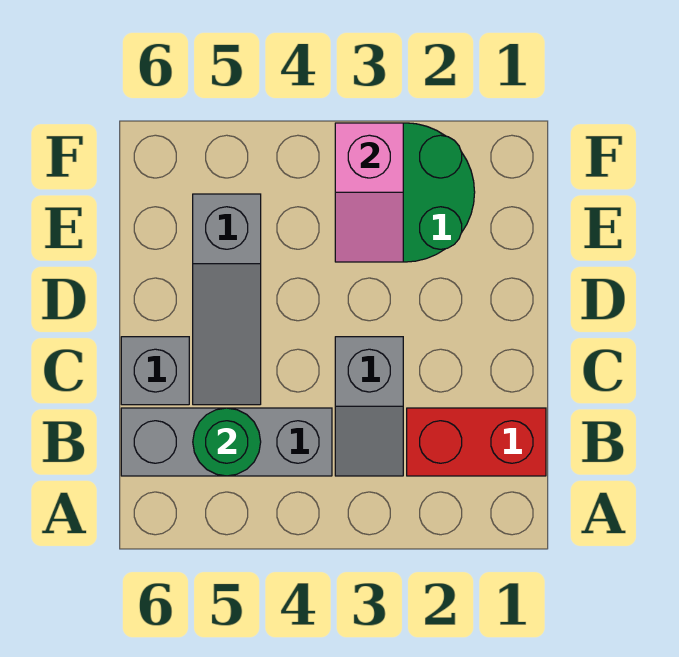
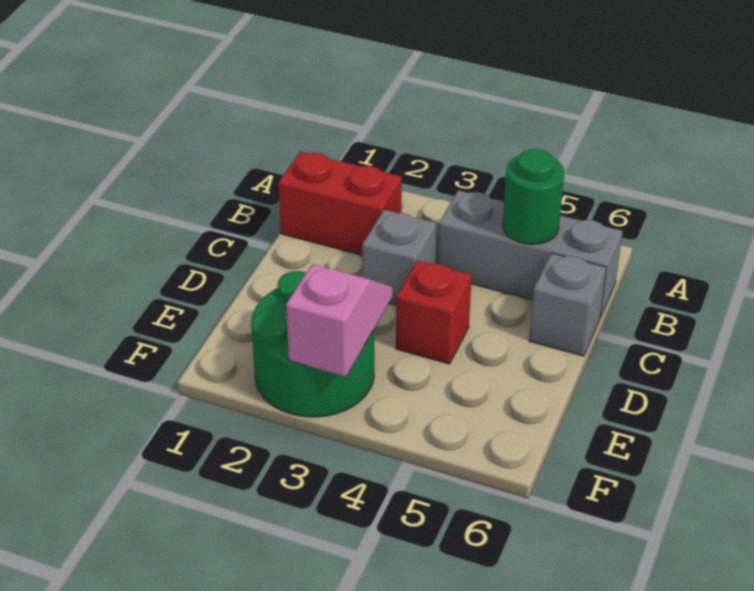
grey slope C5:E5 level 1 top E -> none
none -> red brick D4 level 1

